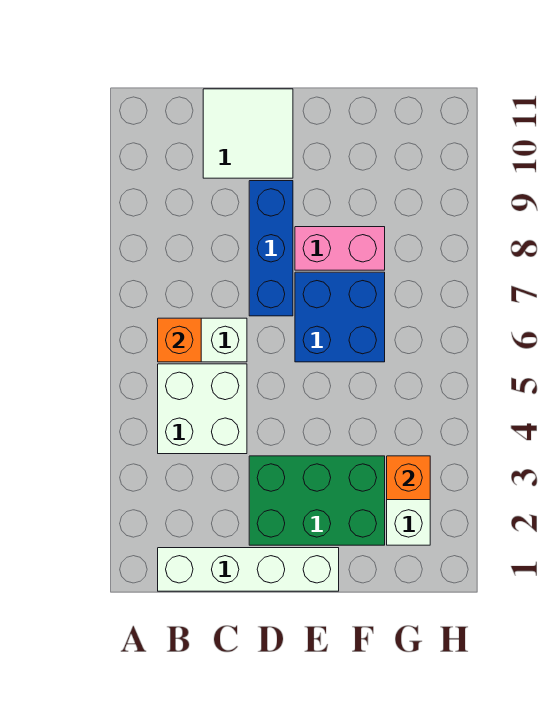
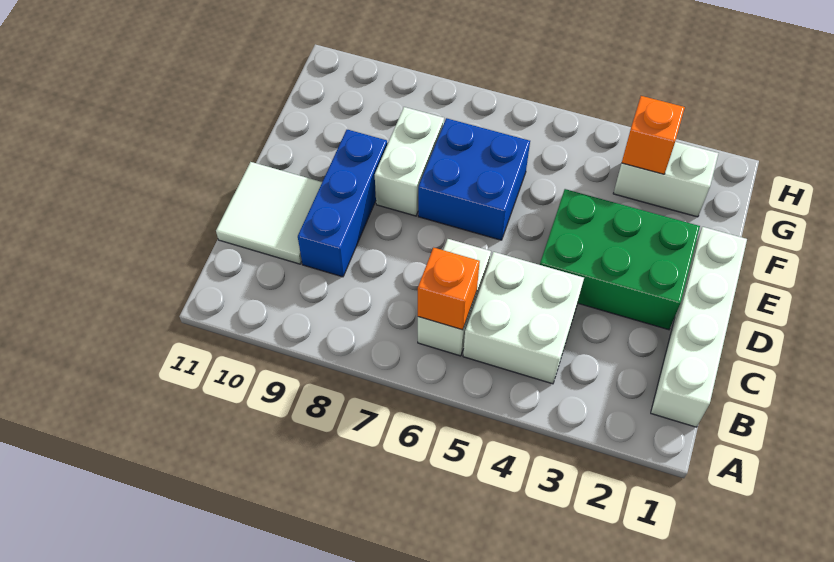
green brick D2:F3 level 1 -> green brick D2:E4 level 1
blue brick D7:D9 level 1 -> blue brick C9:E9 level 1
pink brick E8:F8 level 1 -> white brick E8:F8 level 1

